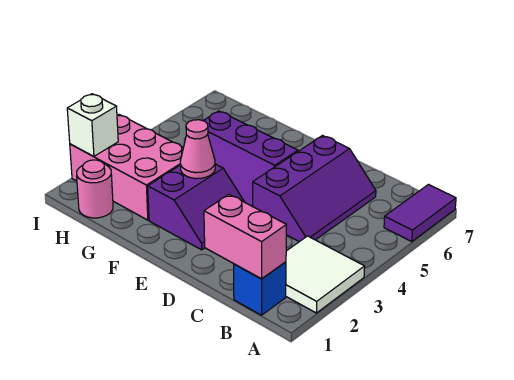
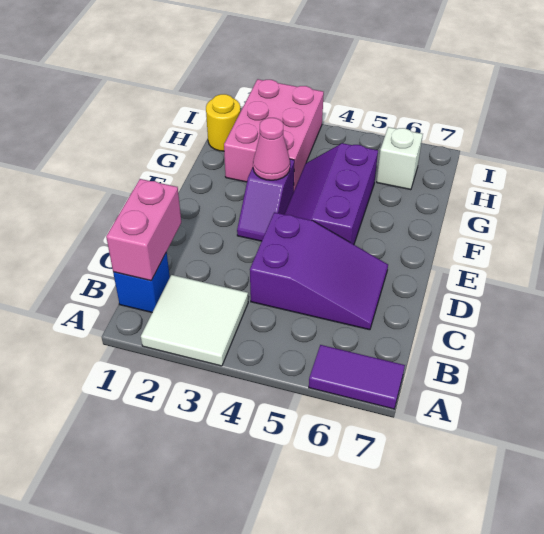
purple slope C4:D6 level 1 top D -> purple slope C4:D6 level 1 top 4
purple slope E2:F3 level 1 top F -> purple slope E3:F3 level 1 top F
pink round brick H1 level 1 -> yellow round brick H1 level 1
white brick I2 level 2 -> white brick H6 level 1

